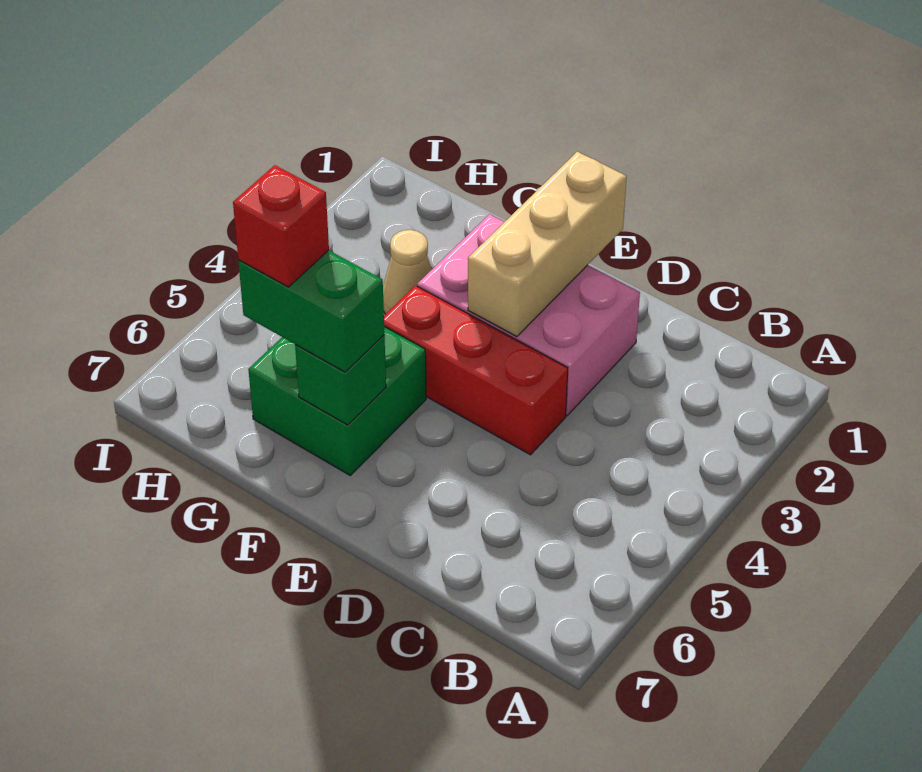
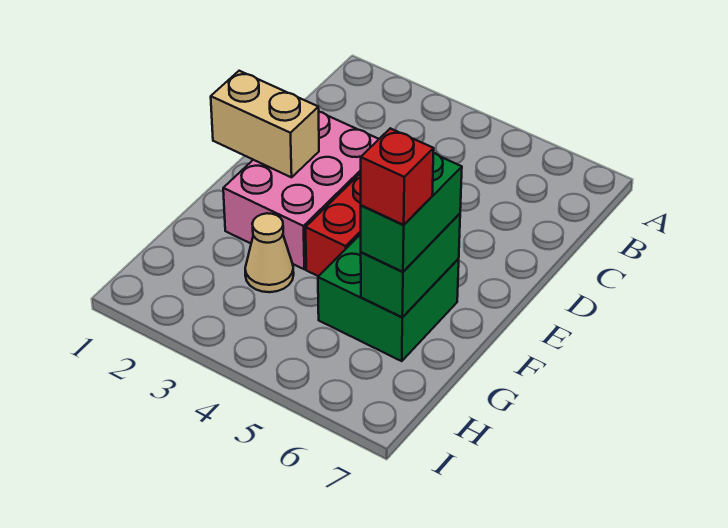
tan brick E1:E3 level 2 -> tan brick E1:E2 level 2
green brick F6 level 2 -> green brick F6:G6 level 2

